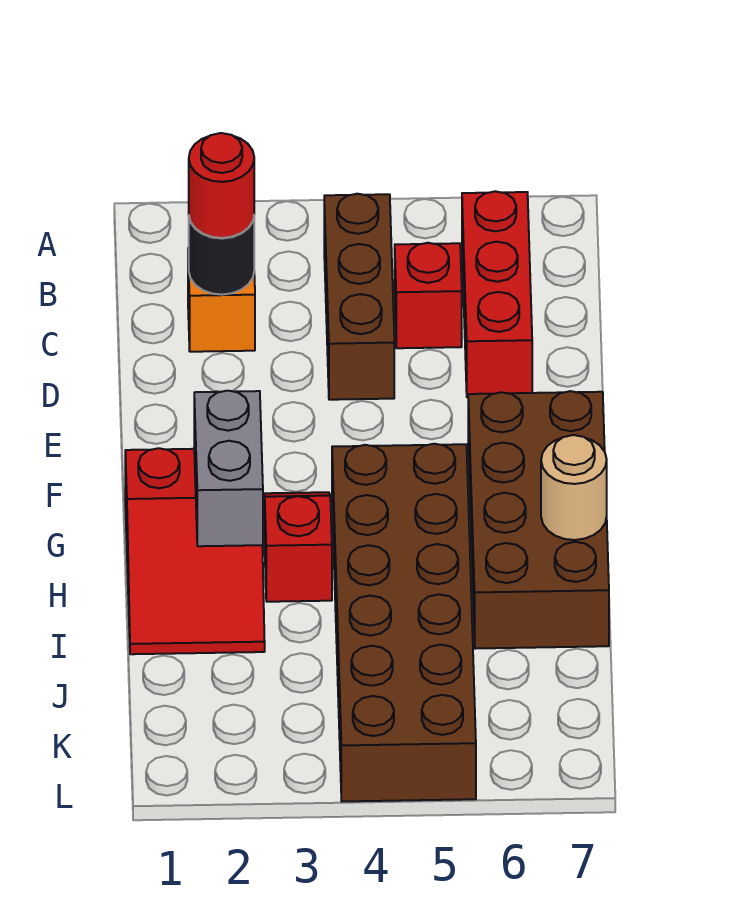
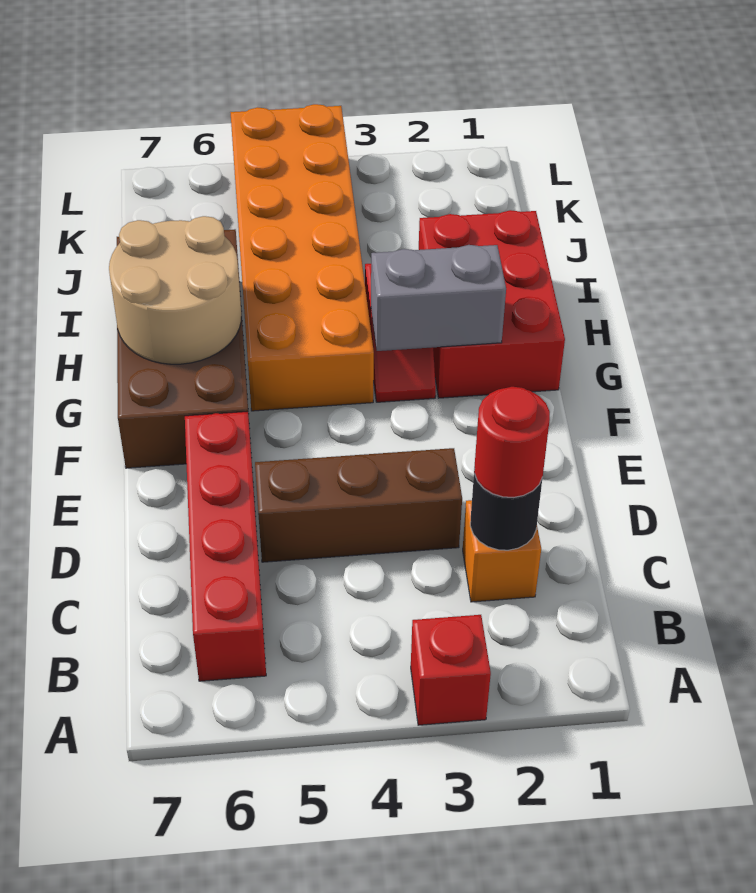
brown brick B4:D4 level 1 -> brown brick D3:D5 level 1
red brick B6:D6 level 1 -> red brick B6:E6 level 1
red brick C5 level 1 -> red brick A3 level 1
red slope G1:I2 level 1 top G -> red brick G1:I2 level 1
grey brick G2:H2 level 2 -> grey brick G2:G3 level 2
brown brick G4:L5 level 1 -> orange brick G4:L5 level 1
tan round brick H7 level 2 -> tan round brick G6:H7 level 2

